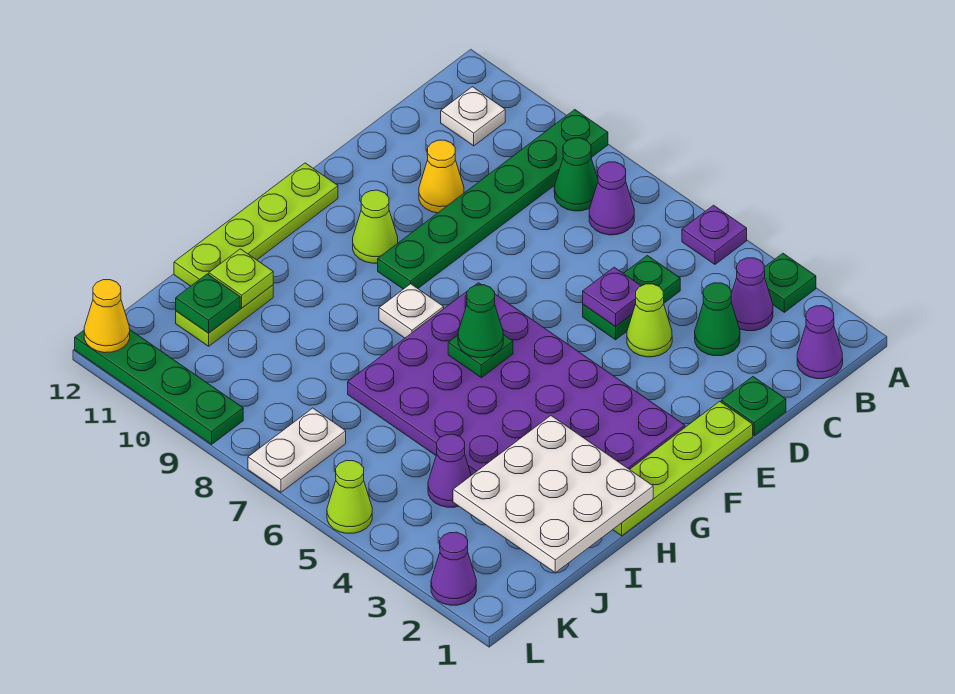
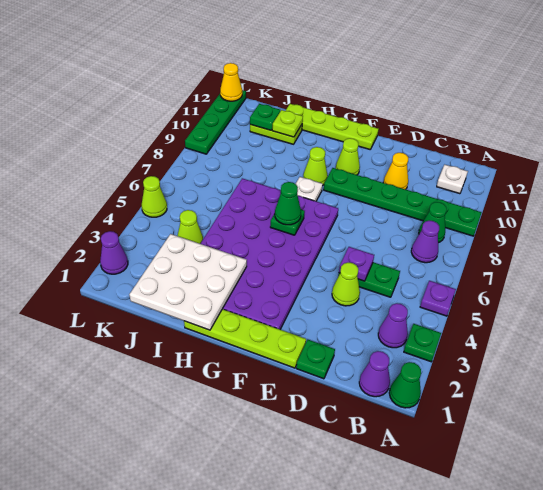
green cone C3 level 1 -> green cone A1 level 1
none -> lime cone G9 level 1
purple cone J4 level 1 -> lime cone J4 level 1
white plate K7:L7 level 1 -> none

